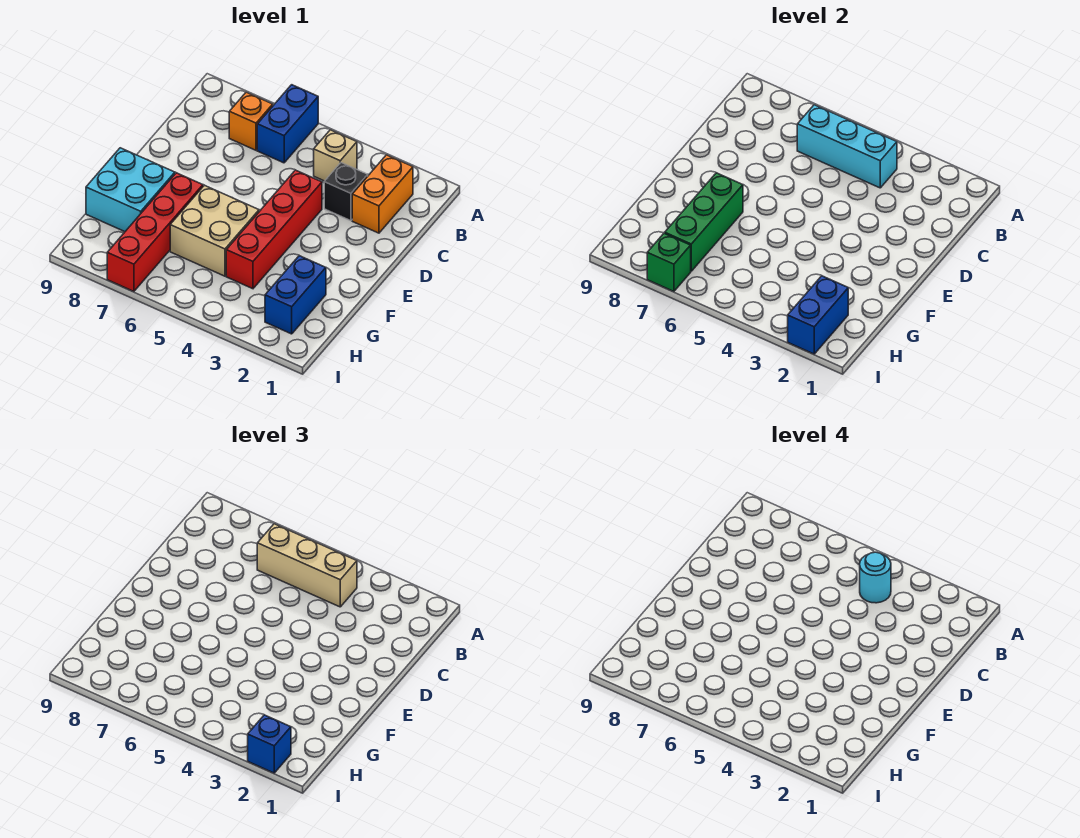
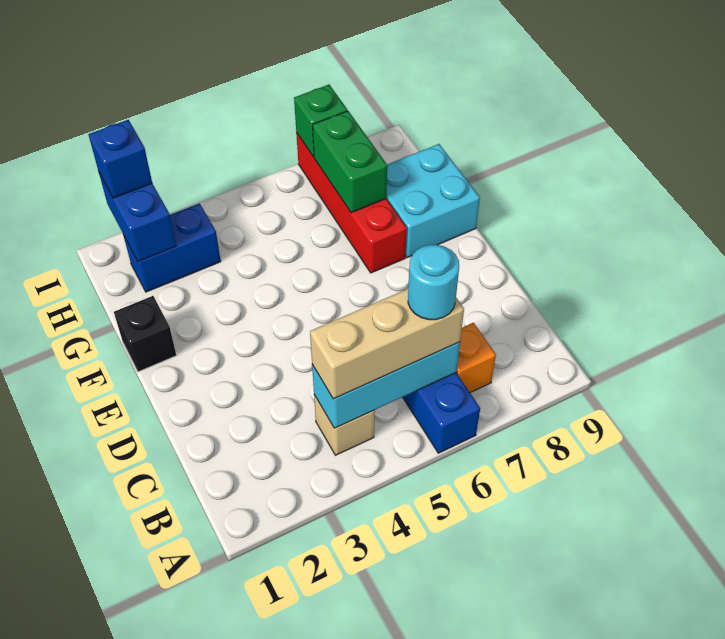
orange brick B2:C2 level 1 -> none
cyan round brick B4 level 4 -> cyan round brick B6 level 4
black brick C3 level 1 -> black brick F1 level 1
red brick D4:G4 level 1 -> none
tan brick F5:G6 level 1 -> none
green brick F7:H7 level 2 -> green brick G7:H7 level 2
blue brick G2:H2 level 1 -> blue brick H2:H3 level 1

